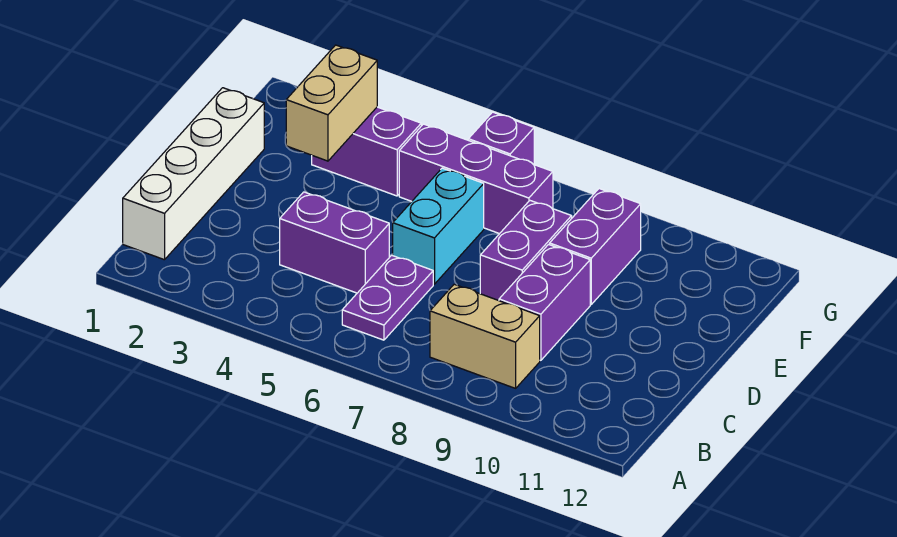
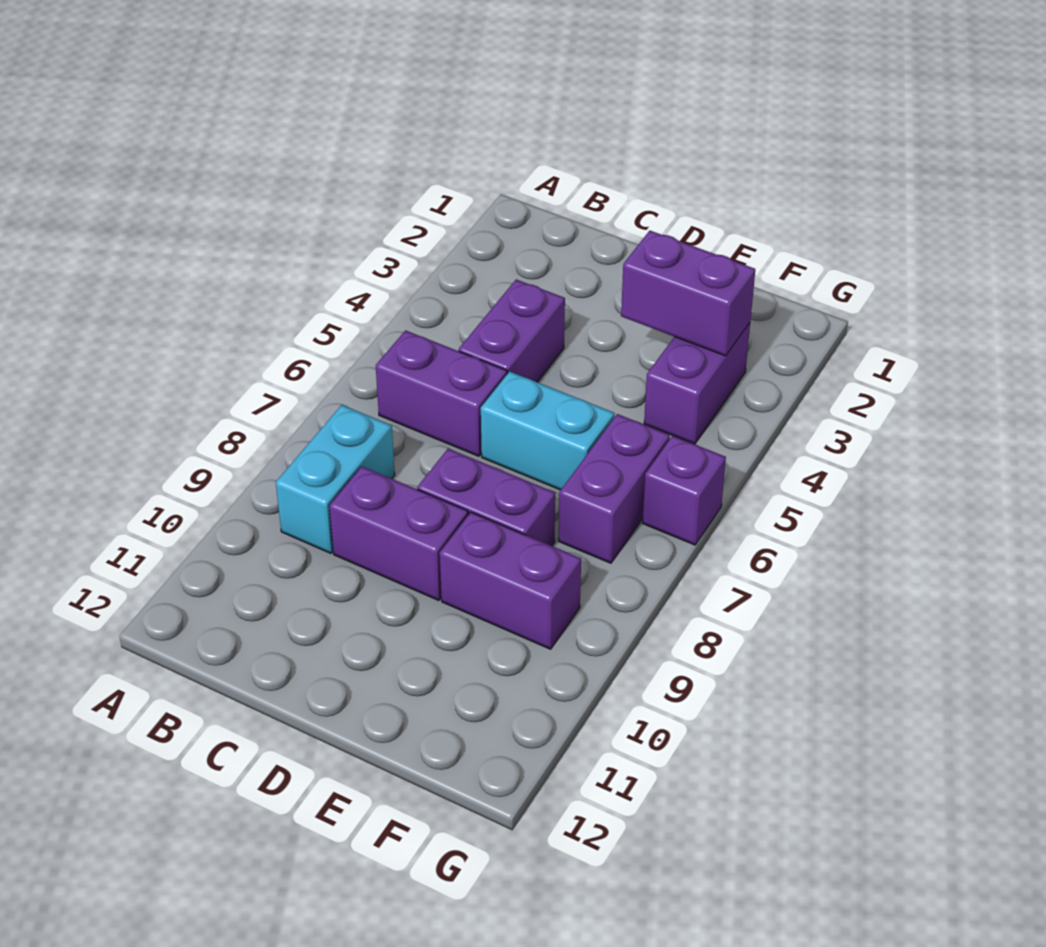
white brick B1:E1 level 1 -> none
purple plate B6:C6 level 1 -> purple brick B6:C6 level 1
tan brick B8:B9 level 1 -> cyan brick B8:B9 level 1
tan brick E3:F3 level 2 -> purple brick E3:F3 level 2
purple brick F5:F7 level 1 -> purple brick F6:F7 level 1

